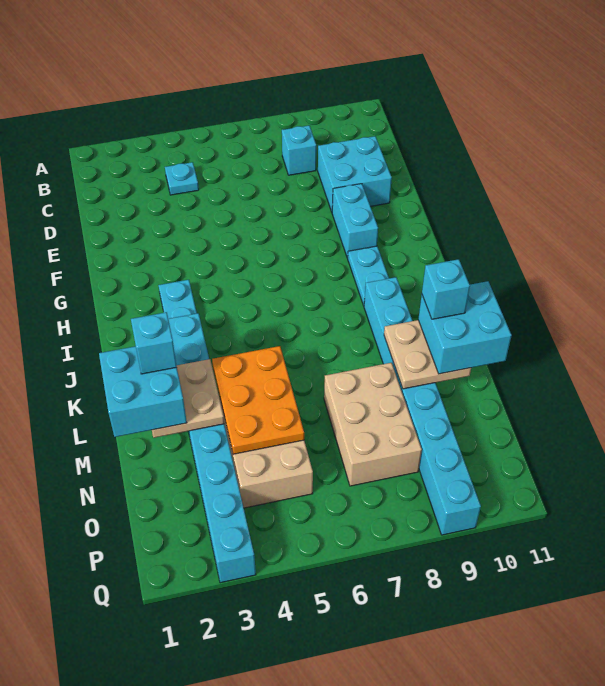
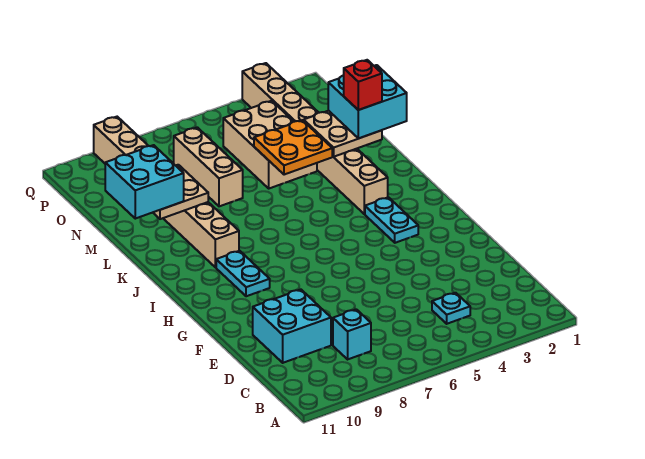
cyan brick F9:G9 level 1 -> none
cyan brick J3:Q3 level 1 -> tan brick J3:Q3 level 1
cyan brick J9:Q9 level 1 -> tan brick J9:Q9 level 1
cyan brick L2 level 4 -> red brick L2 level 4
orange plate L4:N5 level 2 -> orange plate L4:M5 level 2
cyan brick L10 level 4 -> none
tan brick M7:O8 level 1 -> tan brick M7:O7 level 1

